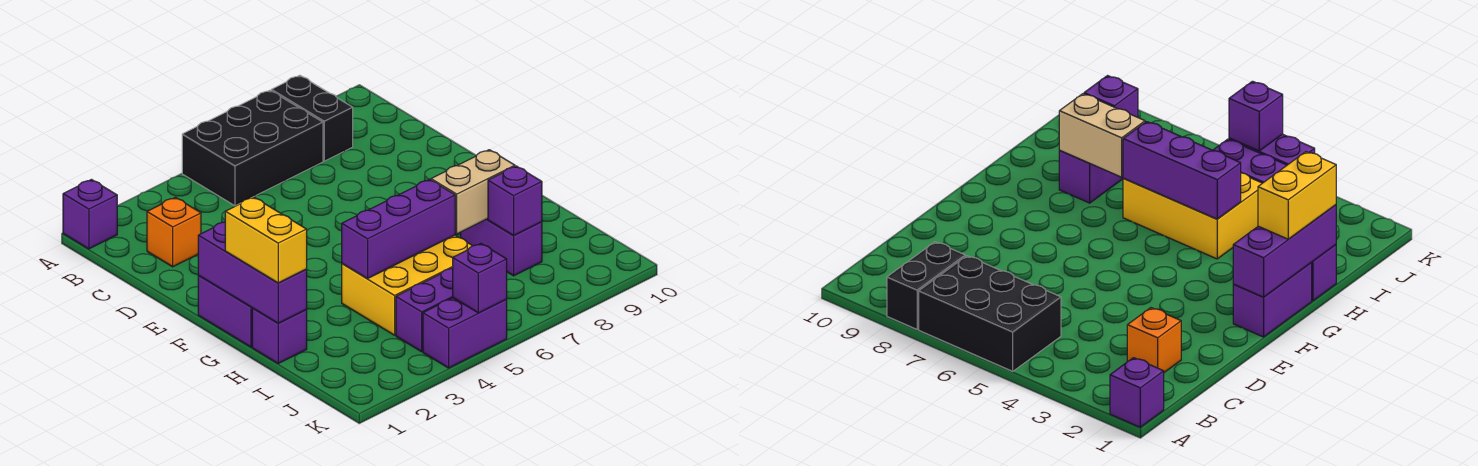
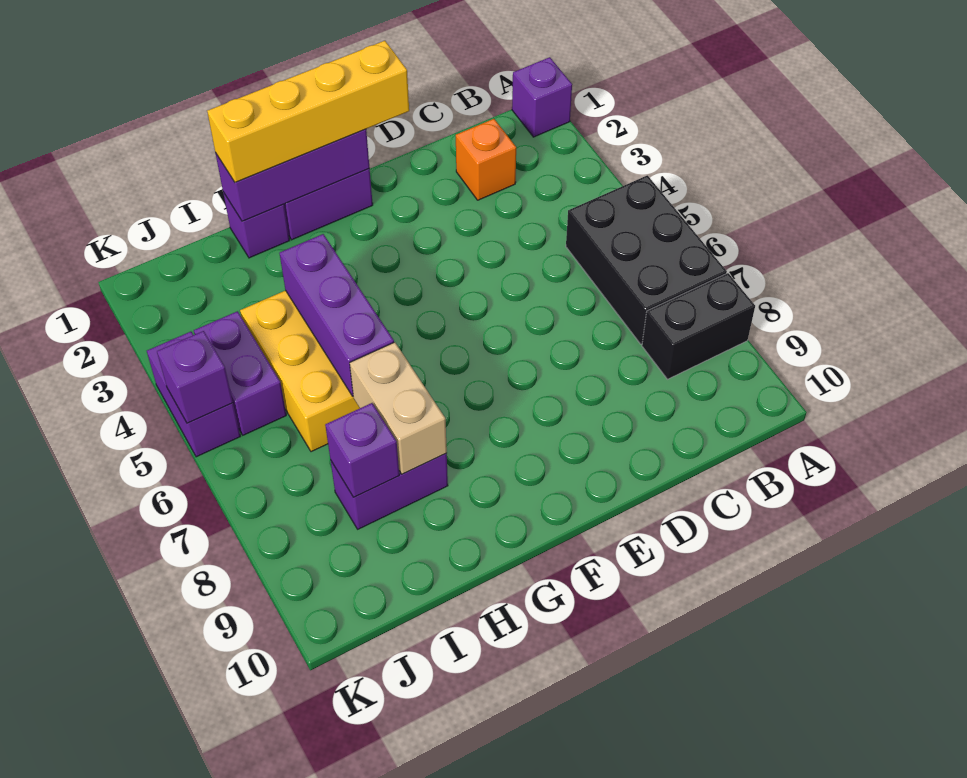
yellow brick G1:H1 level 3 -> yellow brick E1:H1 level 3

